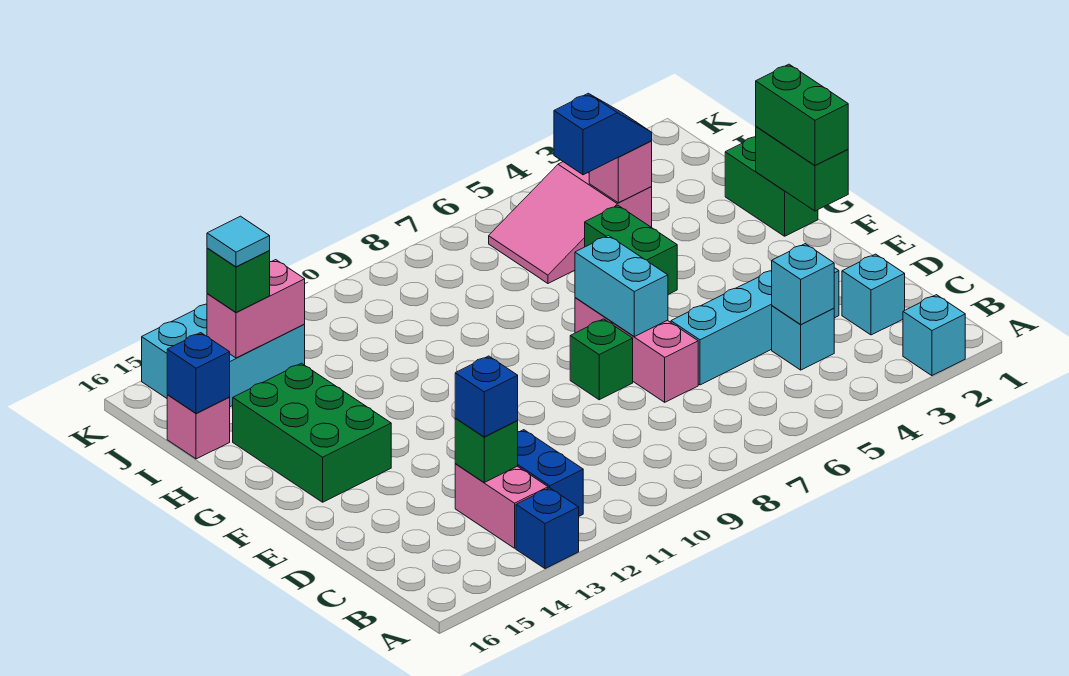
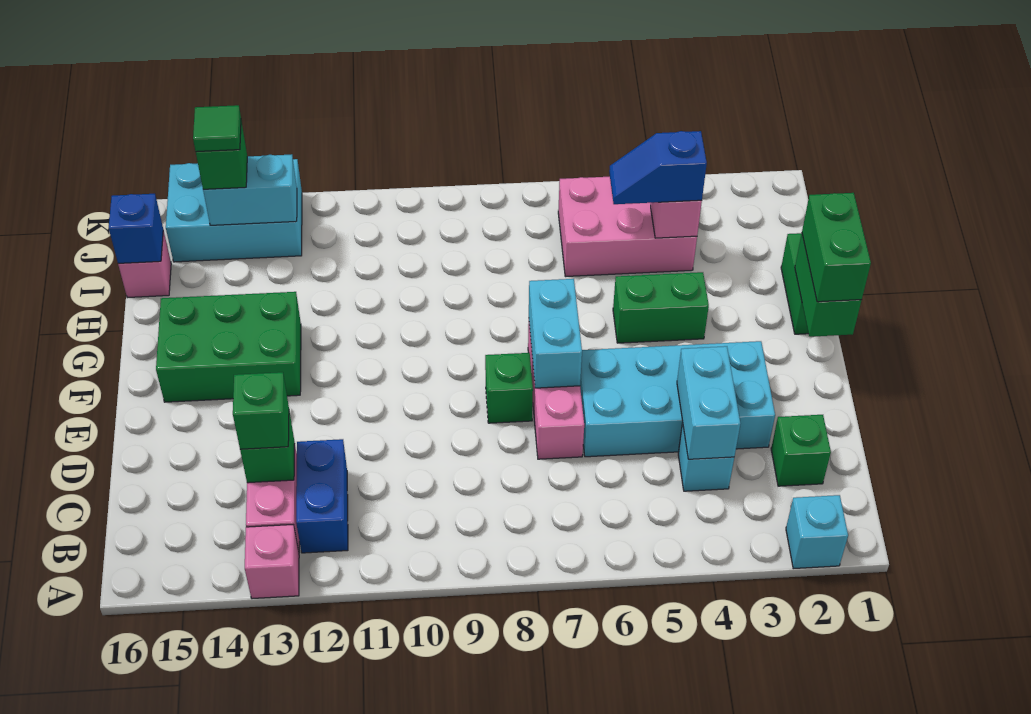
blue brick A13 level 1 -> pink brick A13 level 1
cyan brick C2 level 1 -> green brick C2 level 1
cyan brick C4 level 2 -> cyan brick C4:D4 level 2
blue brick C13 level 3 -> green brick C13 level 3
cyan brick D3:D6 level 1 -> cyan brick D3:E6 level 1
green brick F14:H15 level 1 -> green brick F13:G15 level 1
green brick G5:H5 level 1 -> green brick G4:G5 level 1
pink slope I4:J6 level 1 top 4 -> pink brick I4:J6 level 1
blue slope I4:I5 level 3 top 5 -> blue slope I4:I5 level 3 top 4
pink brick J13:J14 level 2 -> cyan brick J13:J14 level 2
cyan tile J14 level 4 -> green tile J14 level 4

